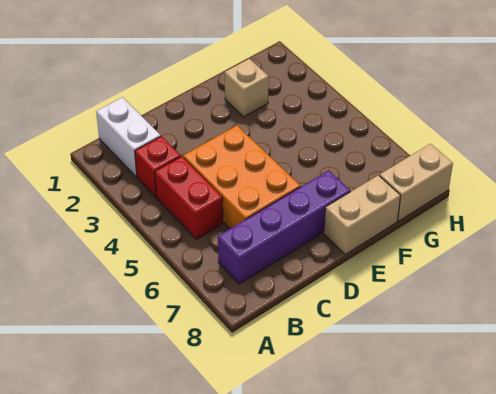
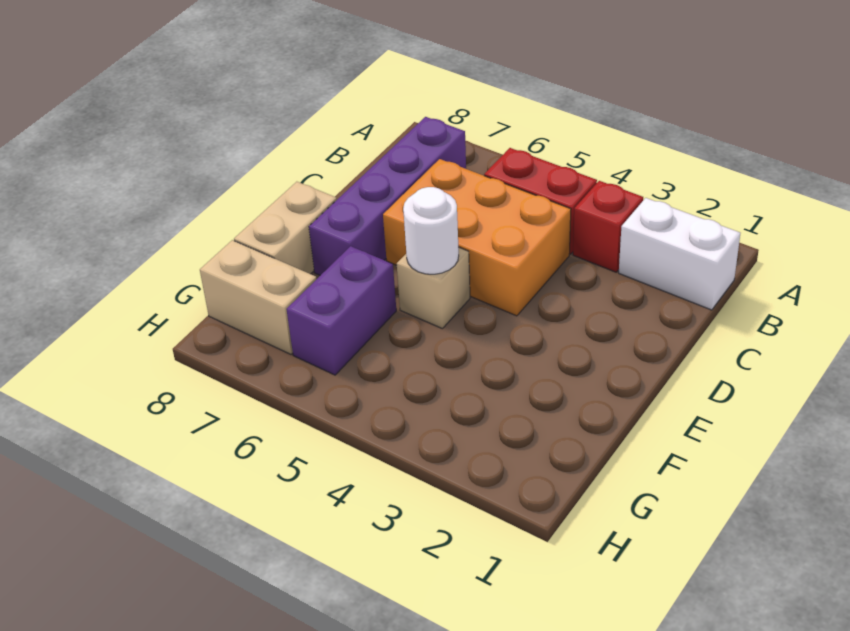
none -> white round brick E5 level 2
tan brick F2 level 1 -> tan brick E5 level 1
none -> purple brick F6:G6 level 1
tan brick G8:H8 level 1 -> tan brick G7:G8 level 1

